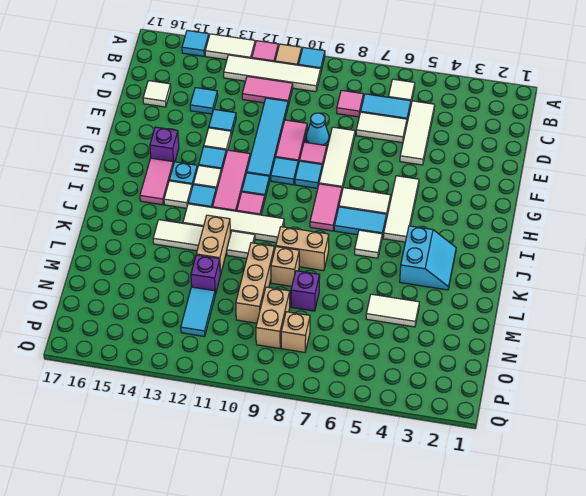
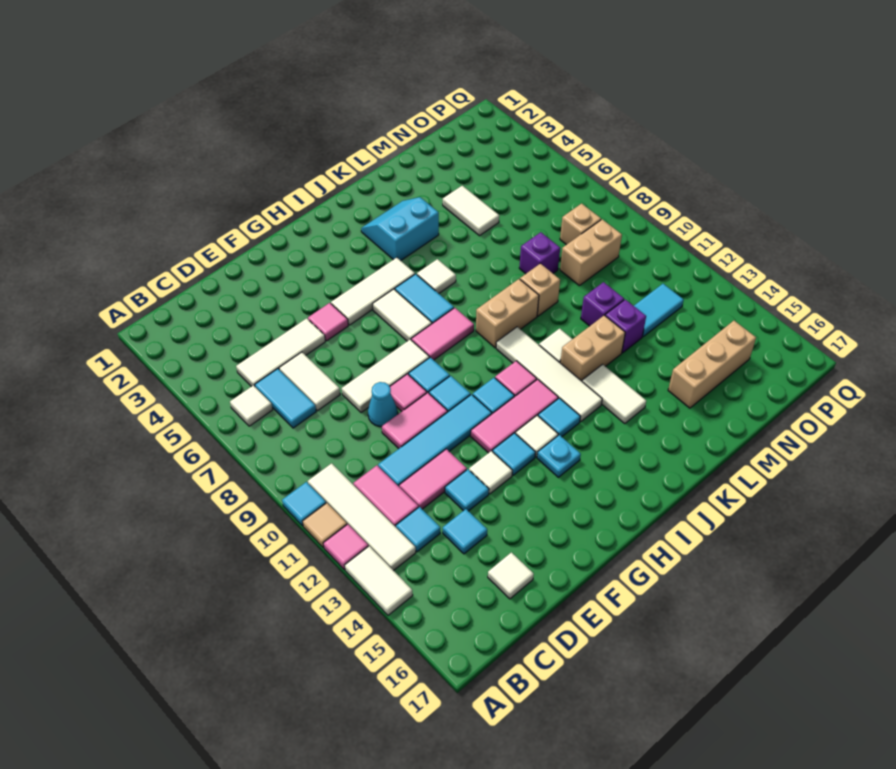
cyan tile A15 level 1 -> cyan tile C13 level 1
pink tile C8 level 1 -> pink tile F5 level 1
purple brick G15 level 1 -> purple brick M11 level 1
pink tile H15:I15 level 1 -> pink tile D12:E12 level 1
white tile I14 level 1 -> none
tan brick K8:K9 level 1 -> tan brick J9:K9 level 1
tan brick L10:N10 level 1 -> tan brick M15:O15 level 1

